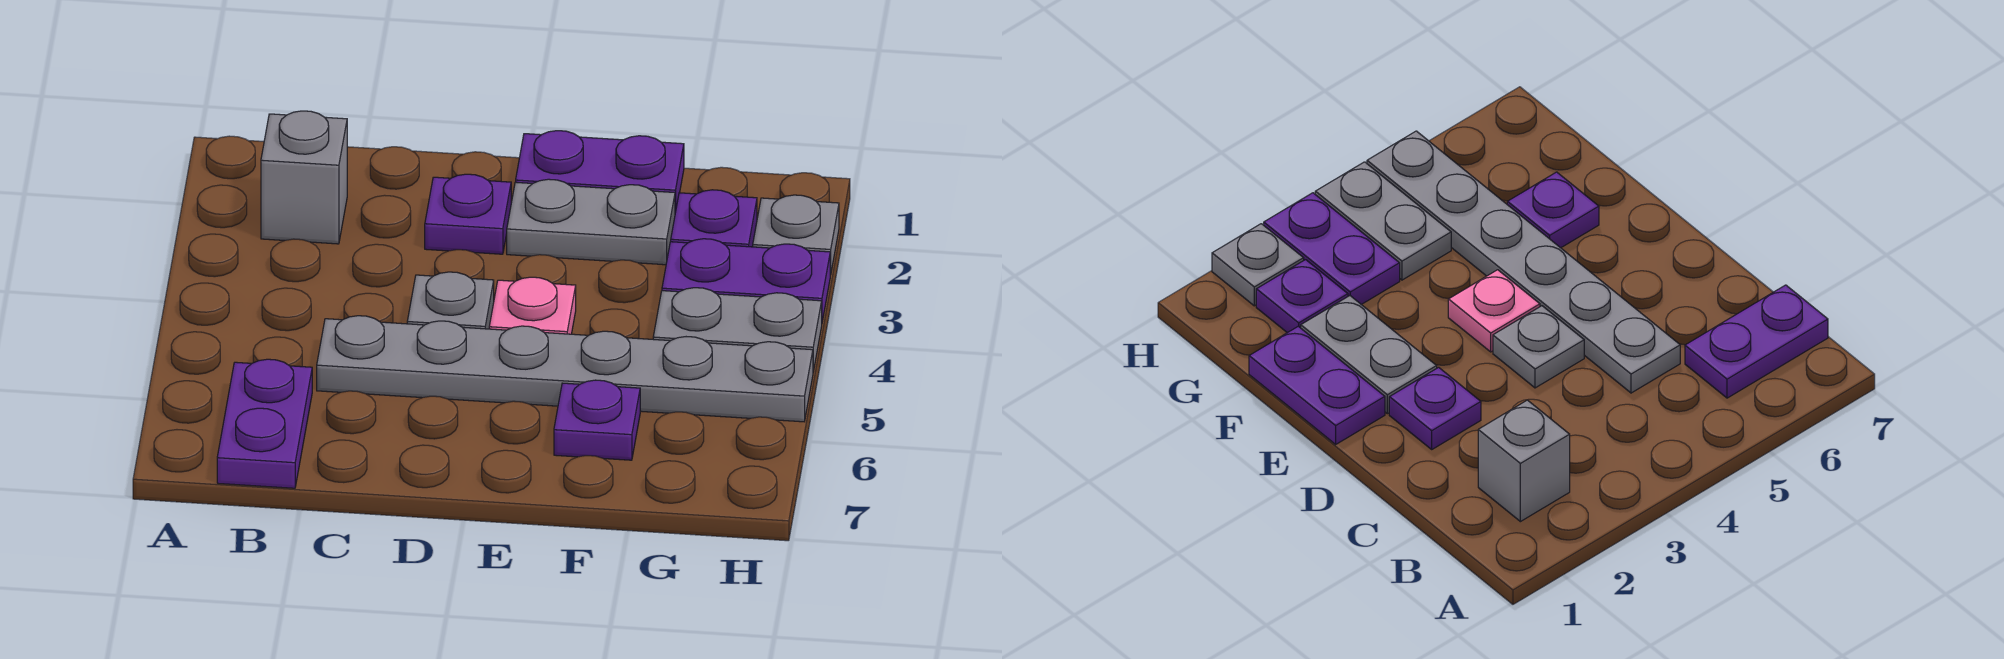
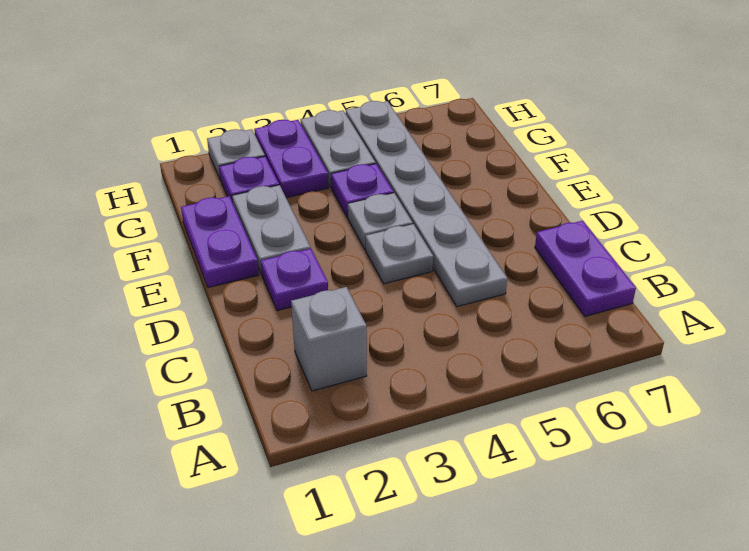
purple plate B6:B7 level 1 -> purple plate B7:C7 level 1
pink plate E4 level 1 -> grey plate E4 level 1
purple plate F6 level 1 -> purple plate F4 level 1

